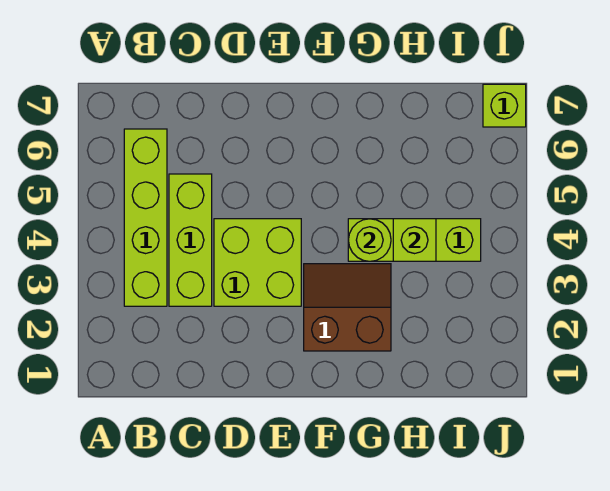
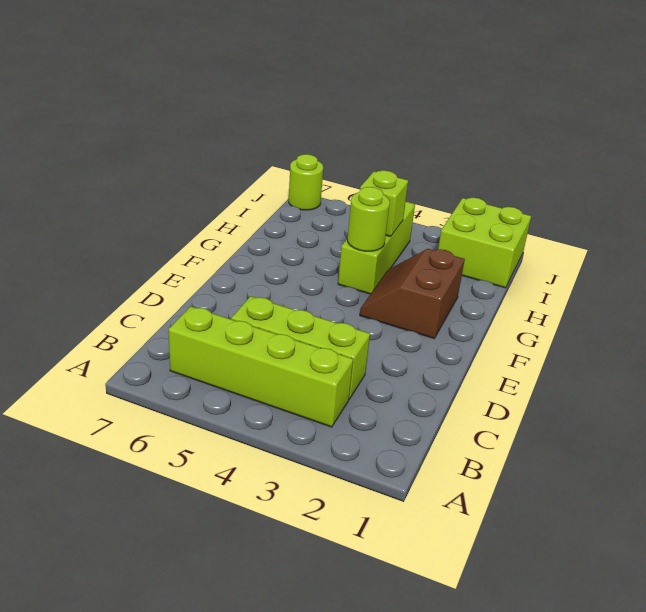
lime brick D3:E4 level 1 -> lime brick I1:J2 level 1
lime brick J7 level 1 -> lime round brick J7 level 1

